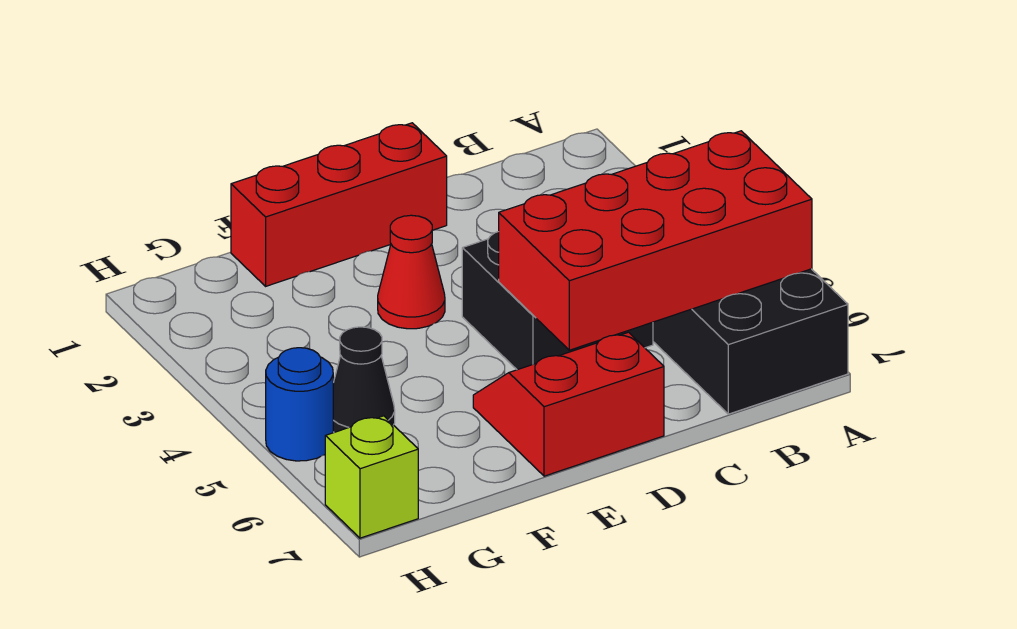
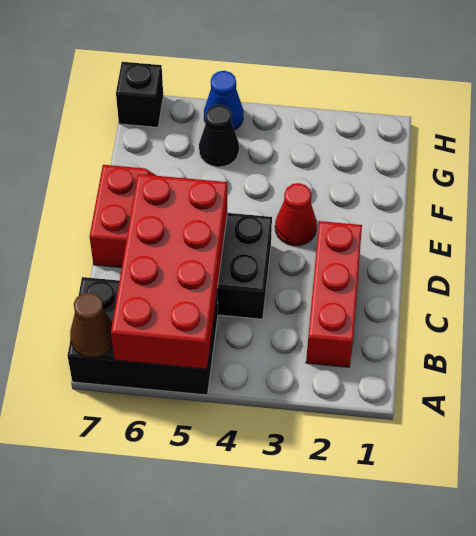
none -> brown cone A7 level 2
red brick D1:F1 level 1 -> red brick B2:D2 level 1
blue round brick H5 level 1 -> blue cone H5 level 1
lime brick H7 level 1 -> black brick H7 level 1

